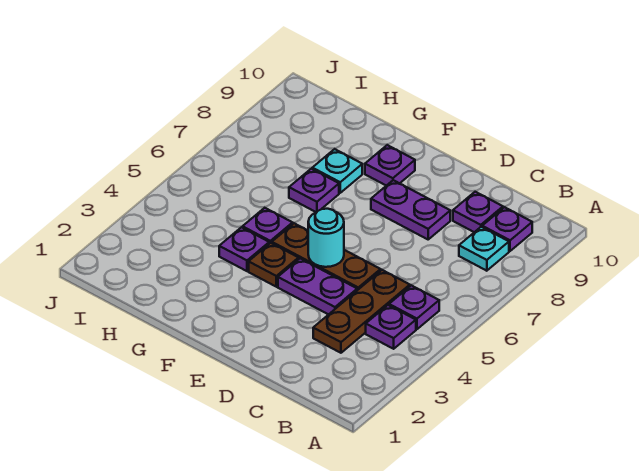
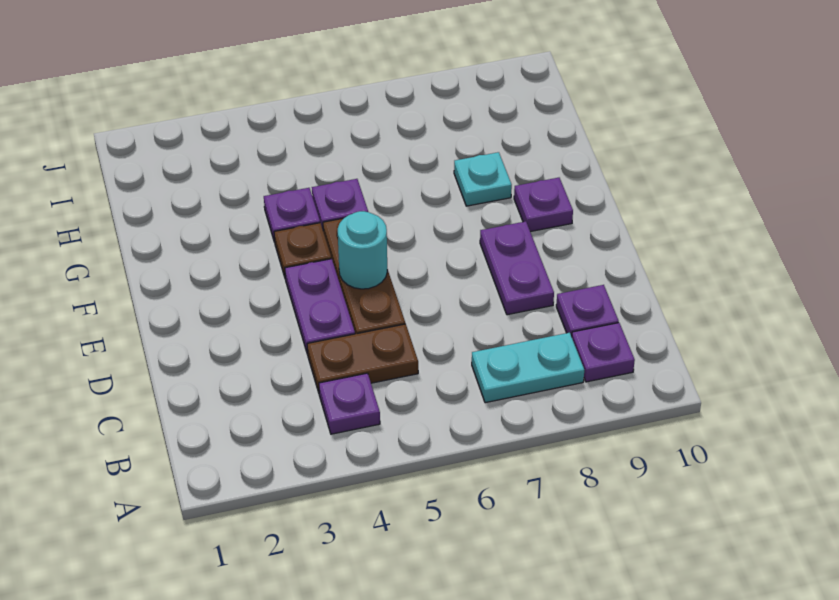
purple plate B5 level 1 -> none
cyan plate B8 level 1 -> cyan plate B7:B8 level 1
brown plate C3:C5 level 1 -> brown plate C4:C5 level 1
purple plate G7 level 1 -> none

